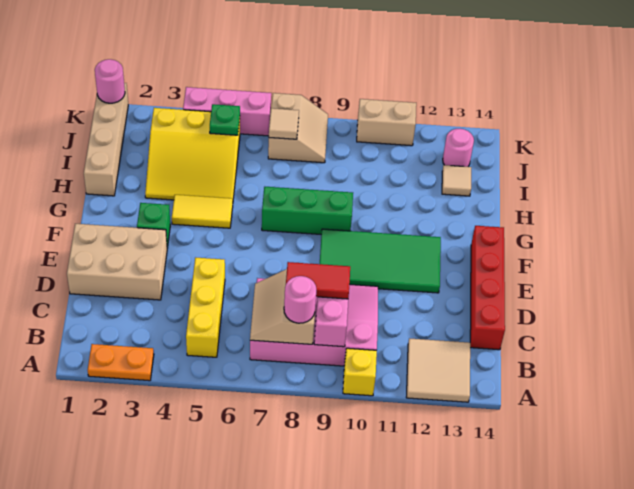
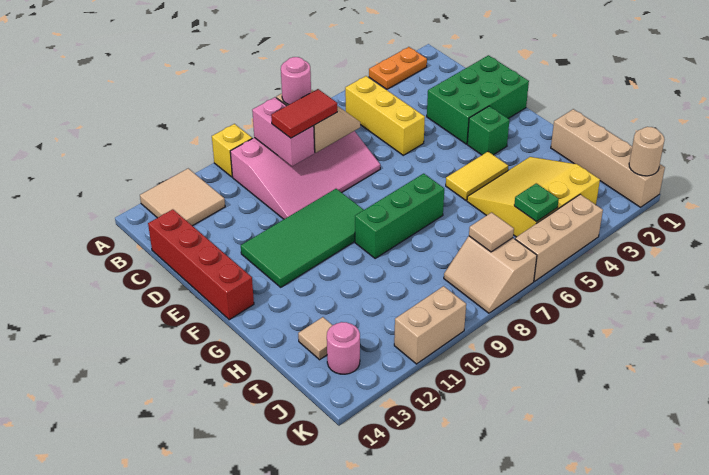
tan brick D1:E3 level 1 -> green brick D1:E3 level 1
pink round brick K1 level 2 -> tan round brick K1 level 2
pink brick K4:K6 level 1 -> tan brick K4:K6 level 1

